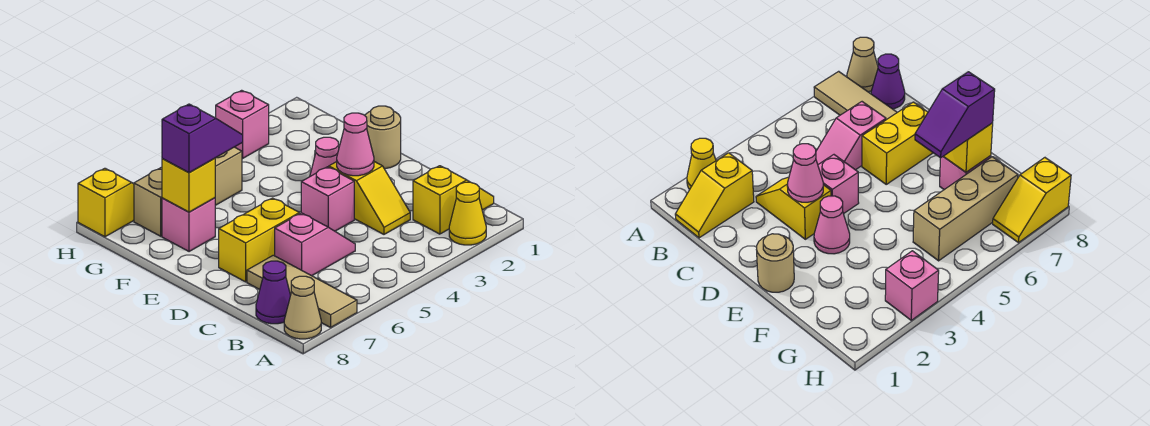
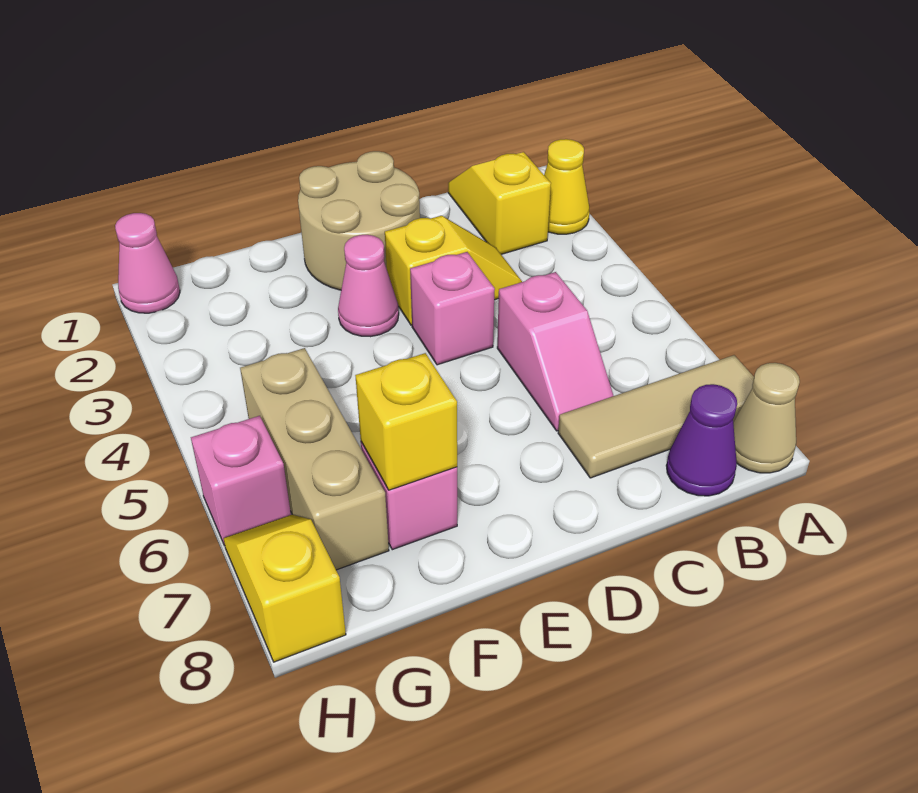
pink slope C5:C6 level 1 top 6 -> pink slope C5:C6 level 1 top 5
pink cone D3 level 2 -> pink cone H1 level 1
yellow brick D6:D7 level 1 -> none
tan round brick E1 level 1 -> tan round brick D1:E2 level 1
purple slope F6:F7 level 3 top 7 -> none
pink brick H3 level 1 -> pink brick H6 level 1

